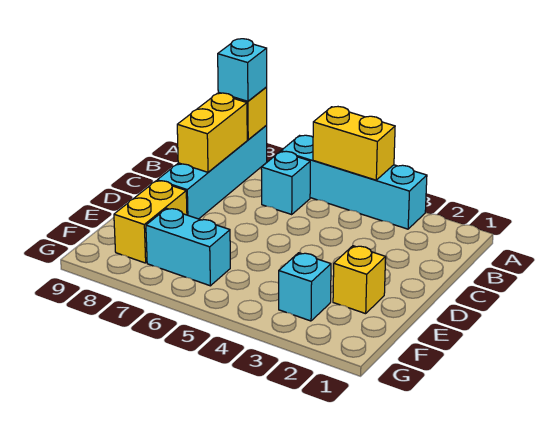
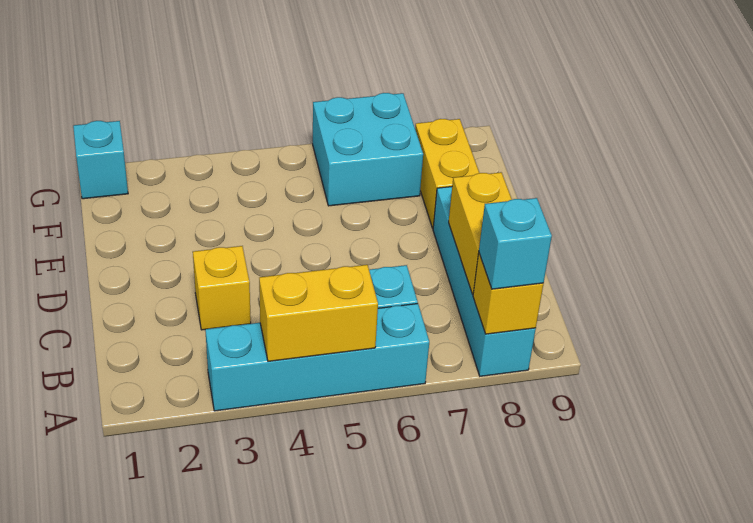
yellow brick E2 level 1 -> yellow brick C3 level 1
cyan brick F3 level 1 -> cyan brick G1 level 1
cyan brick F6:F7 level 1 -> cyan brick F6:G7 level 1

